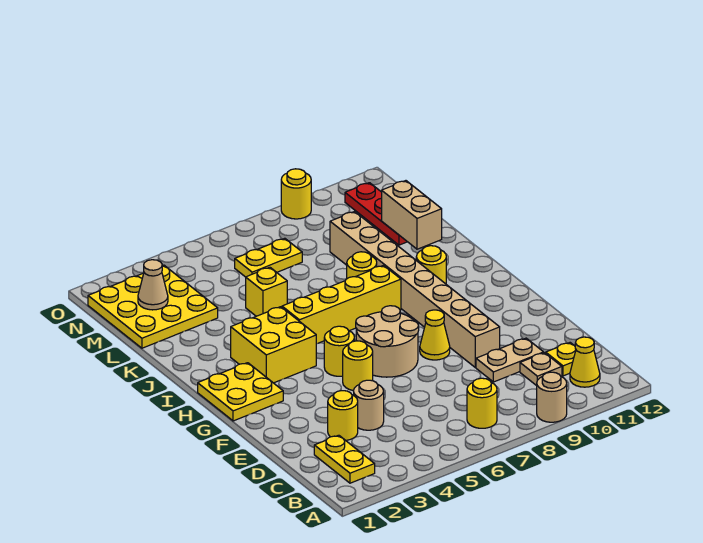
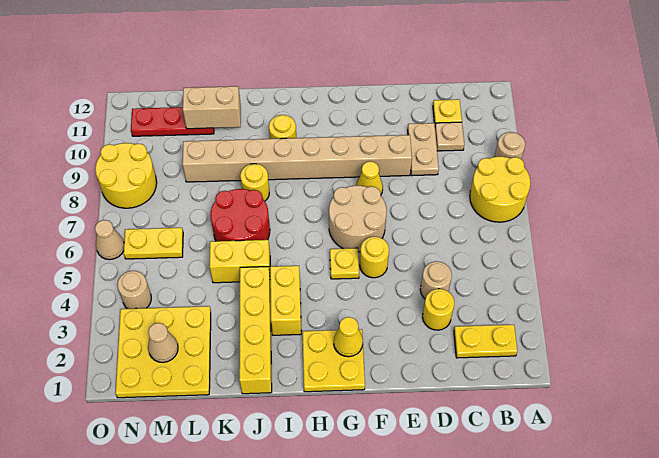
yellow round brick B7 level 1 -> yellow round brick A7:B8 level 1
yellow cone B11 level 1 -> yellow cone G2 level 2
yellow round brick G5 level 1 -> yellow plate G5 level 1
yellow brick H3:I4 level 1 -> yellow brick I3:I4 level 1
yellow brick I5:I8 level 1 -> yellow brick J1:J4 level 1
none -> red round brick J6:K7 level 1
yellow brick K5 level 1 -> yellow brick J5:K5 level 1
yellow plate M6:M7 level 1 -> yellow plate M6:N6 level 1
none -> tan round brick N4 level 1
none -> tan cone O6 level 1
yellow round brick O9 level 1 -> yellow round brick N8:O9 level 1

